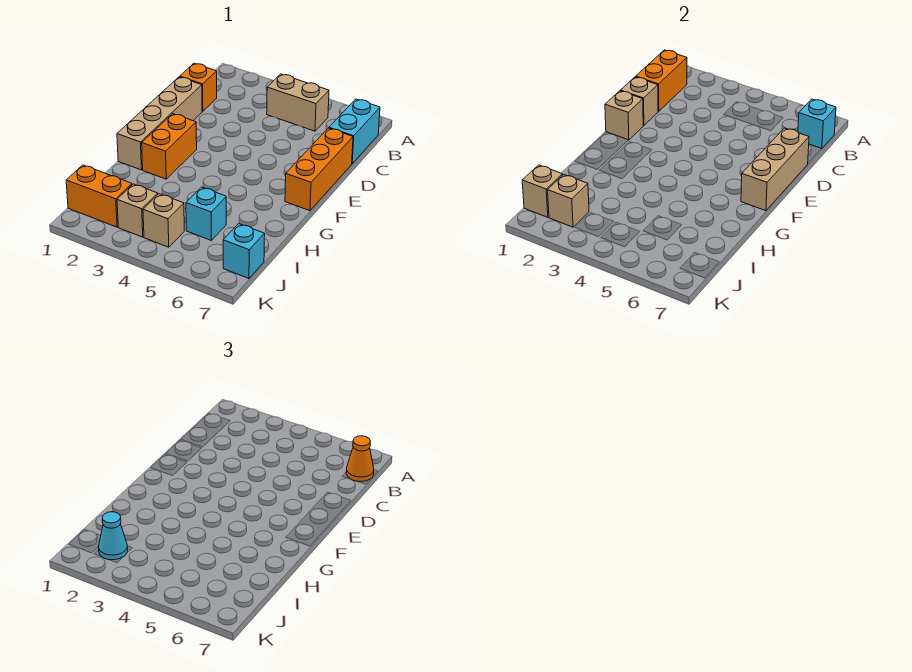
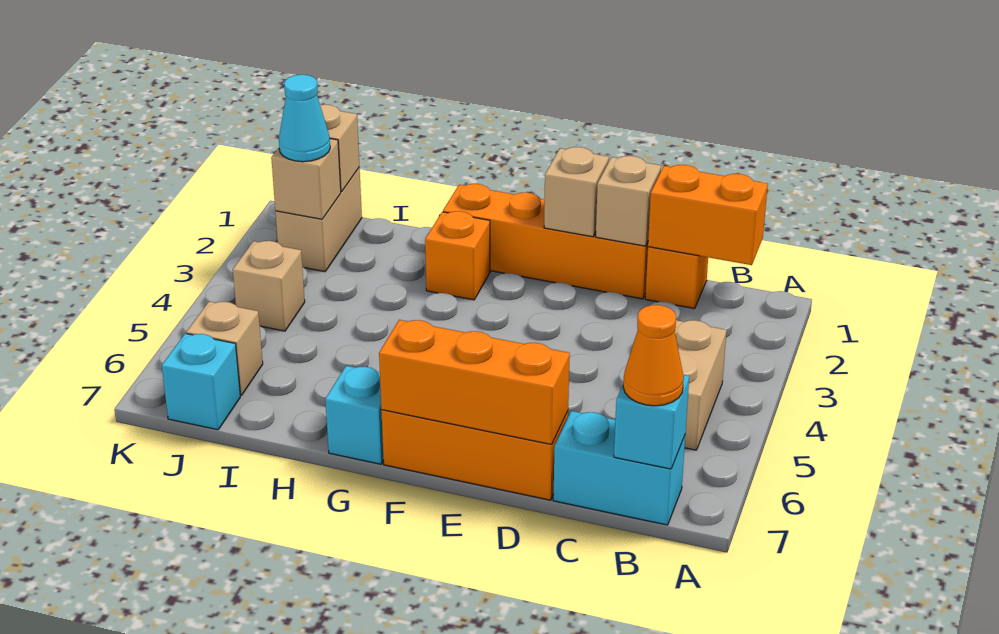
tan brick D1:G1 level 1 -> orange brick D1:G1 level 1
tan brick D7:F7 level 2 -> orange brick D7:F7 level 2
orange brick F2:G2 level 1 -> orange brick G2 level 1
cyan brick I5 level 1 -> cyan brick G7 level 1
orange brick J1:J2 level 1 -> tan brick J1:J2 level 1
tan brick J3 level 1 -> tan brick J6 level 1

